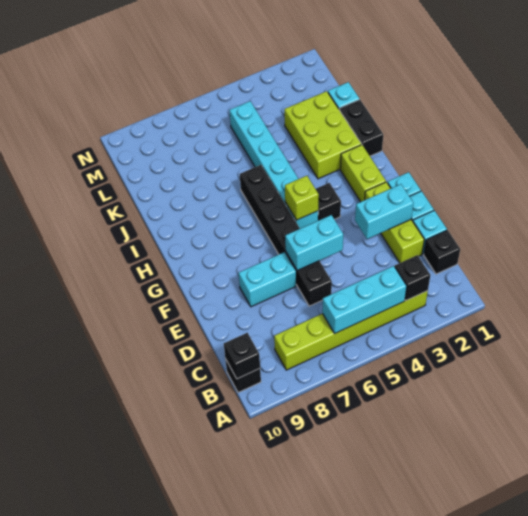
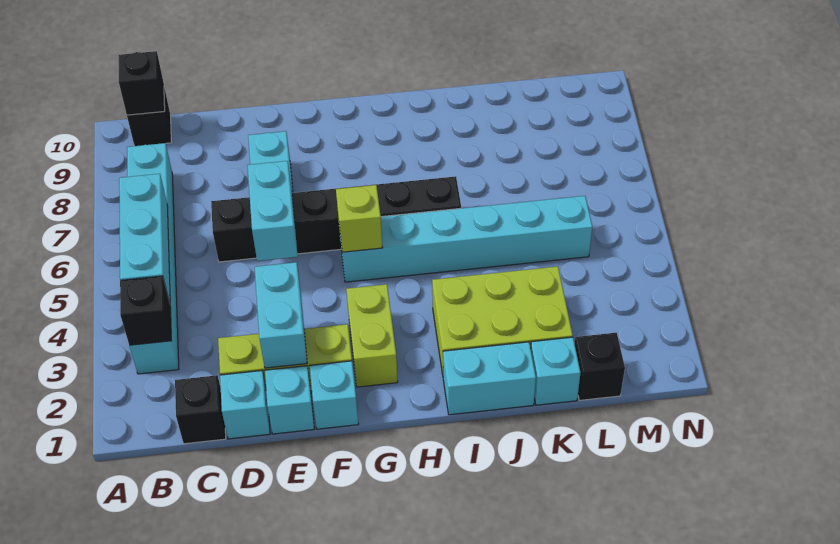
lime brick B3:B8 level 1 -> cyan brick B3:B8 level 1
lime brick G2:H2 level 1 -> lime brick G2:G3 level 1
black brick G4 level 1 -> black brick L1 level 1
black brick I1:J1 level 1 -> cyan brick I1:J1 level 1

